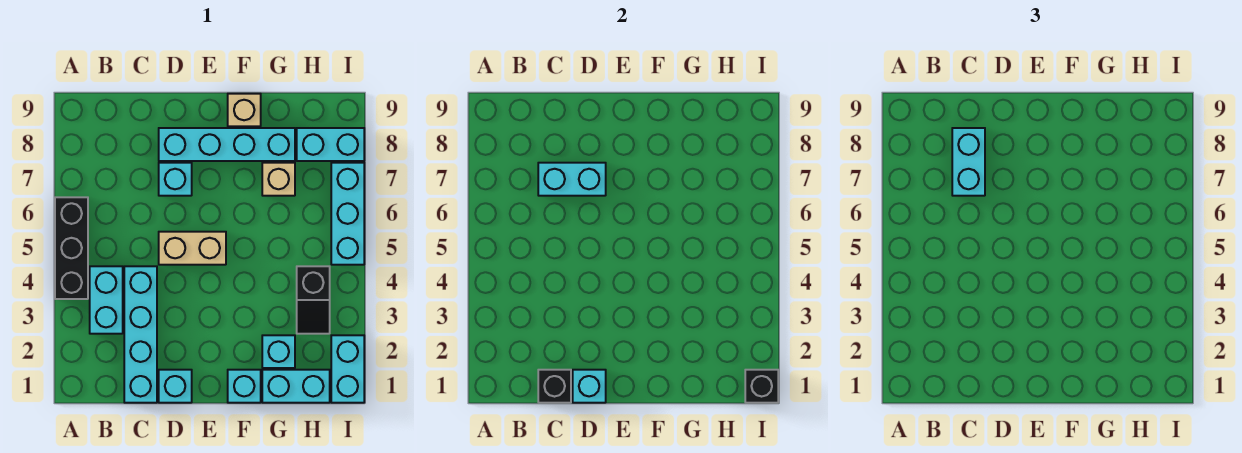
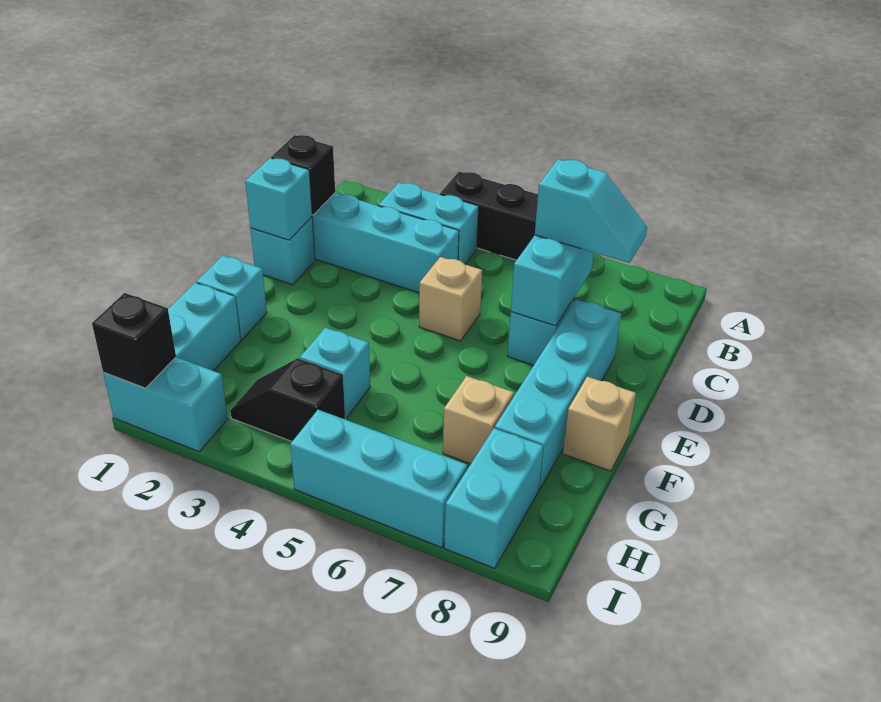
cyan brick C7:C8 level 3 -> cyan slope C7:C8 level 3 top 7
tan brick D5:E5 level 1 -> tan brick D5 level 1
cyan brick G2 level 1 -> cyan brick G4 level 1

